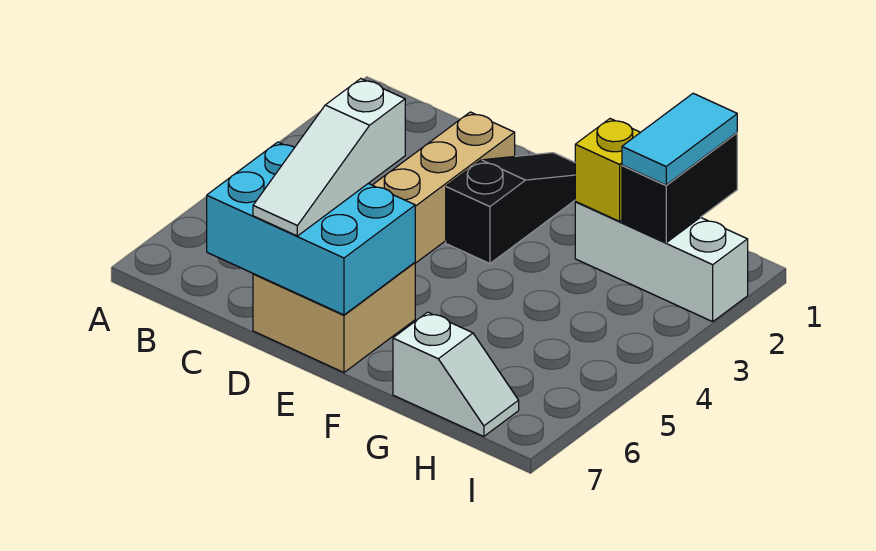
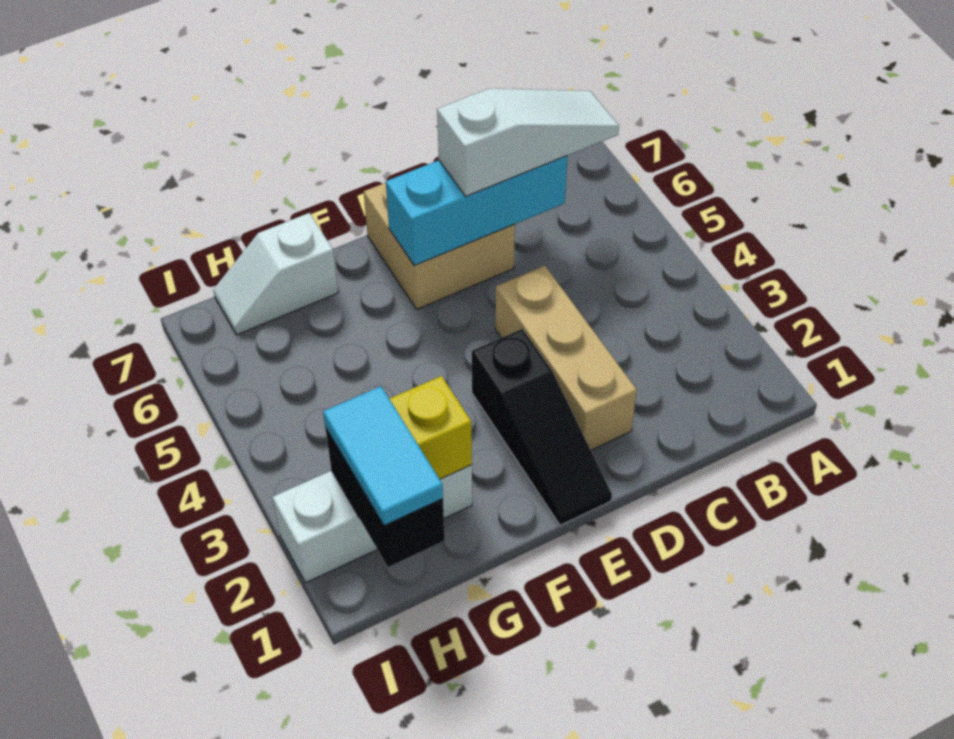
cyan brick C6:E7 level 2 -> cyan brick C6:E6 level 2
white slope D5:D7 level 3 top 5 -> white slope B6:D6 level 3 top D

